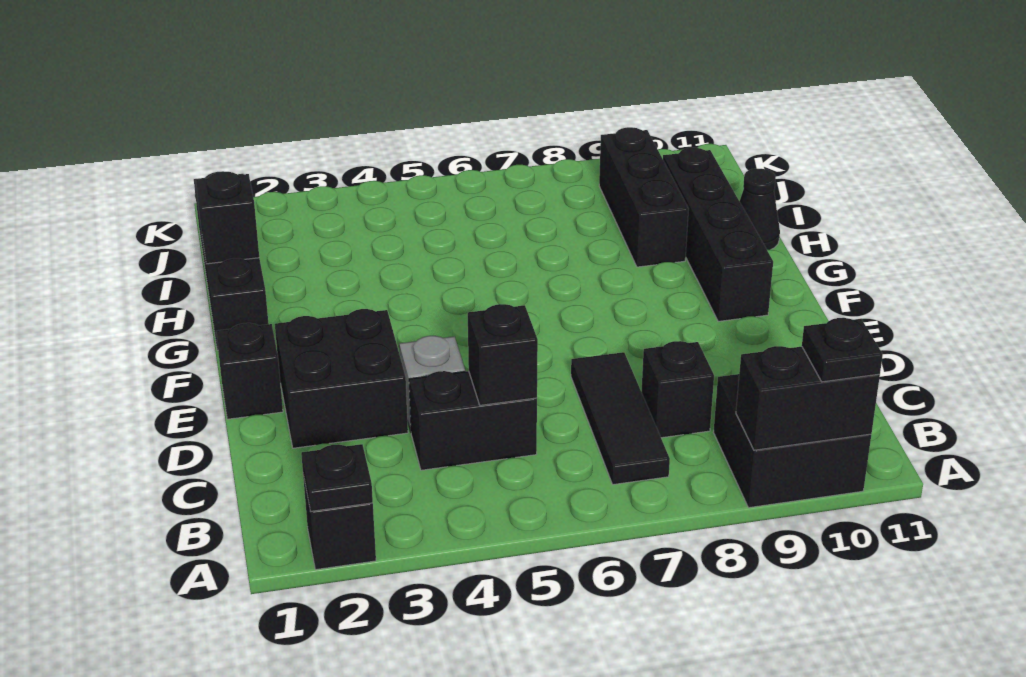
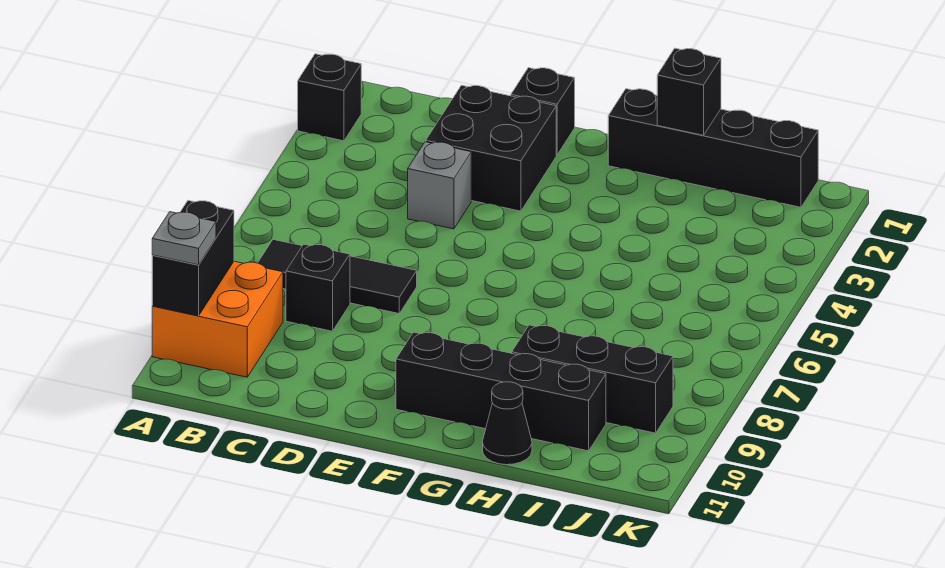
black plate A2 level 2 -> none
black brick A9:B10 level 1 -> orange brick A9:B10 level 1
black plate A10 level 3 -> grey plate A10 level 3
black brick C4:C5 level 1 -> none
black brick C5 level 2 -> none

